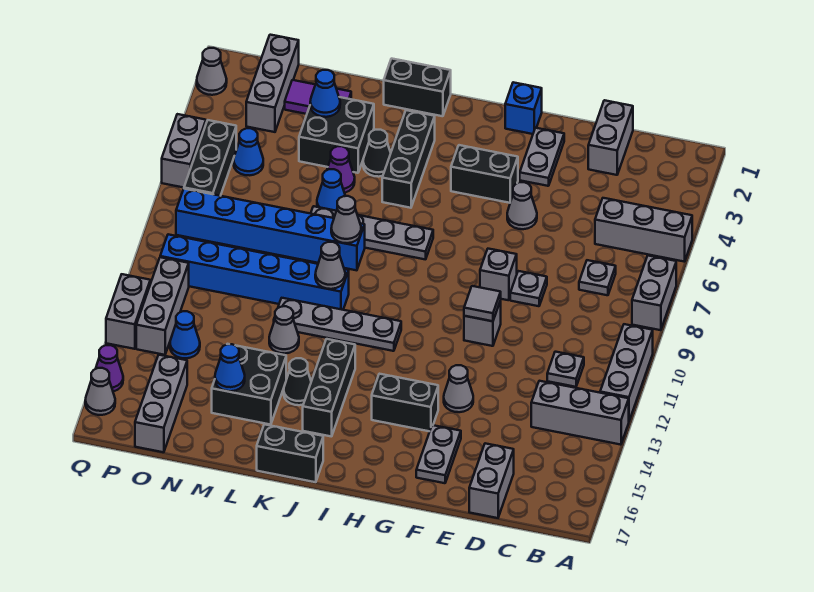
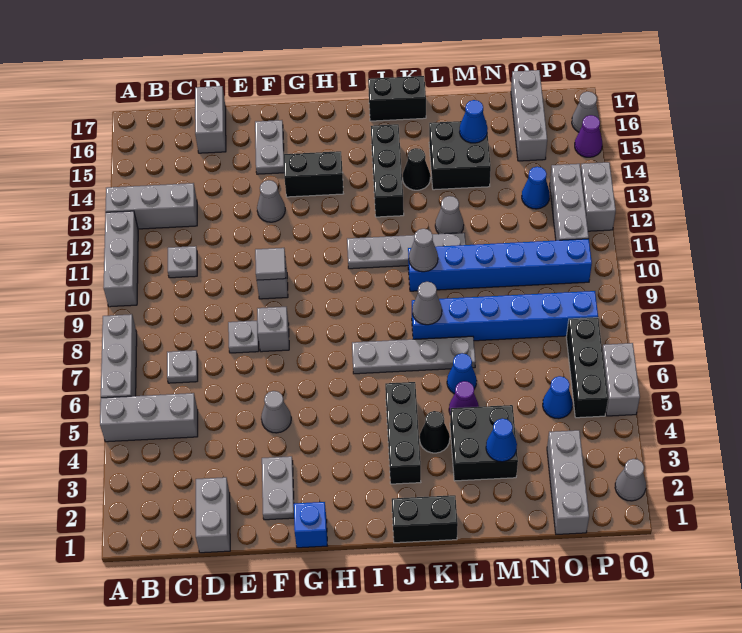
grey brick A7:A8 level 1 -> grey brick A6:A8 level 1
black brick G4:H4 level 1 -> none
purple tile M2:N2 level 1 -> none

